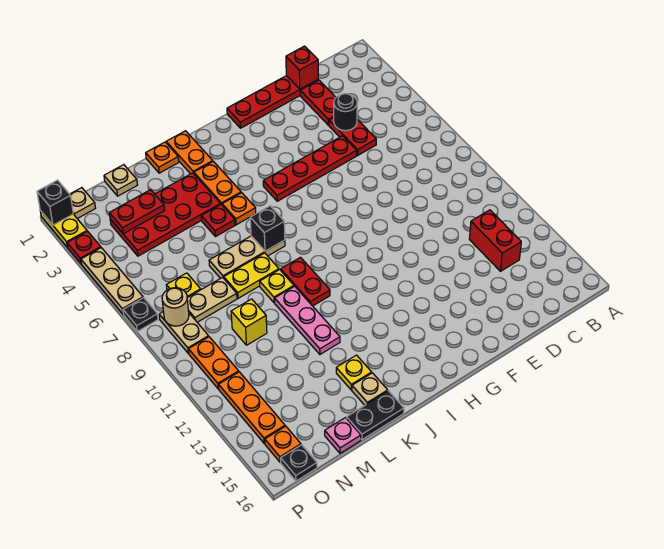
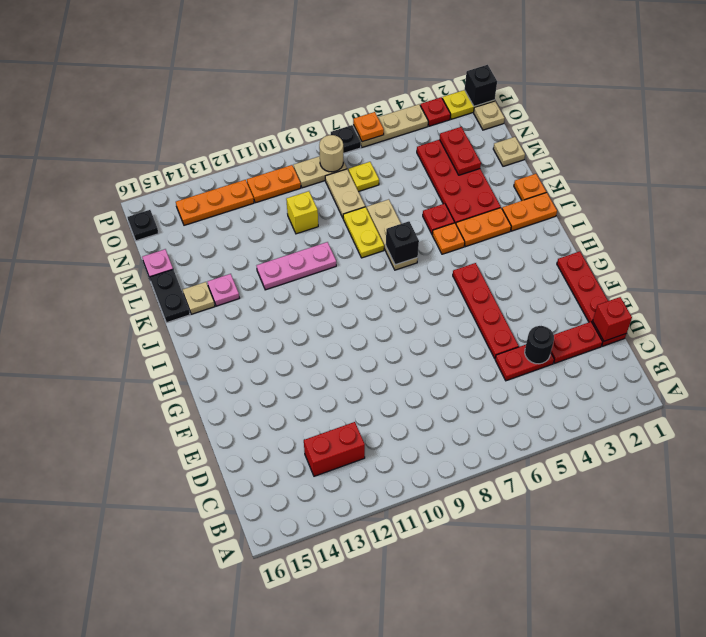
red plate J9:J10 level 1 -> none
yellow plate K9 level 1 -> none
yellow plate K14 level 1 -> pink plate K14 level 1
orange plate O15 level 1 -> orange plate P6 level 2

